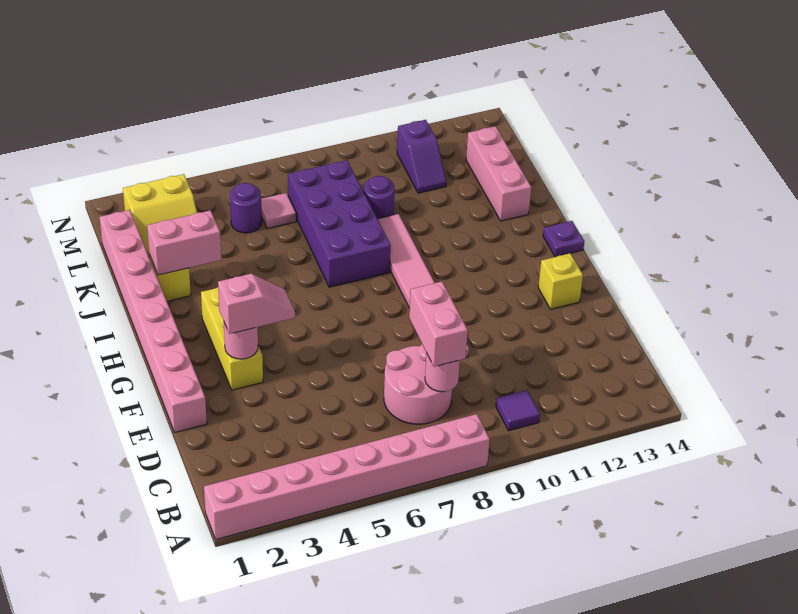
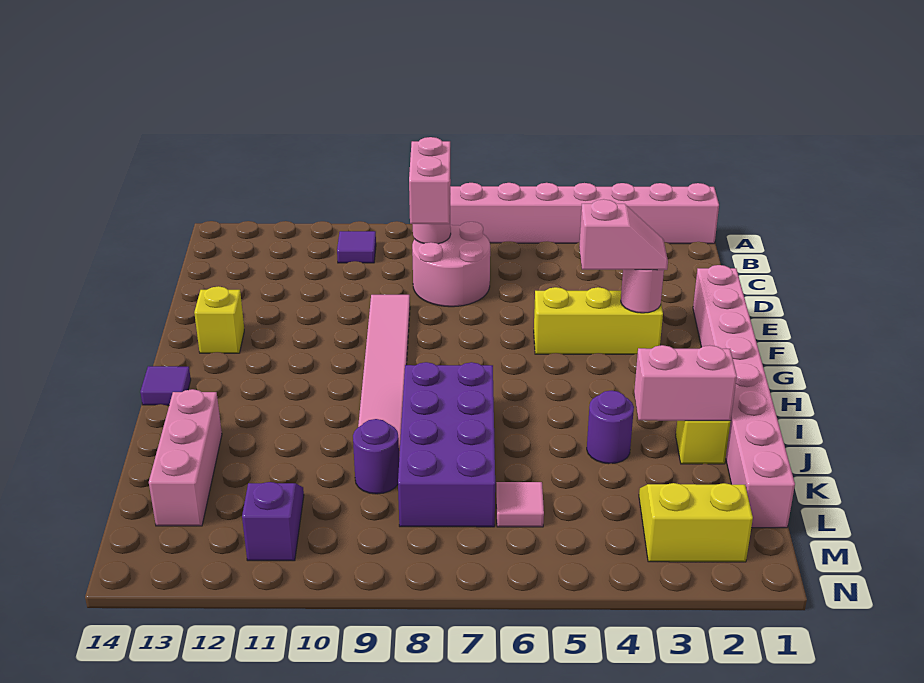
yellow brick F3:H3 level 1 -> yellow brick F3:F5 level 1
pink slope F3:F4 level 3 top 3 -> pink slope F3:F4 level 3 top 4
purple plate H14 level 1 -> purple tile H14 level 1
purple round brick L5 level 1 -> purple round brick J4 level 1

